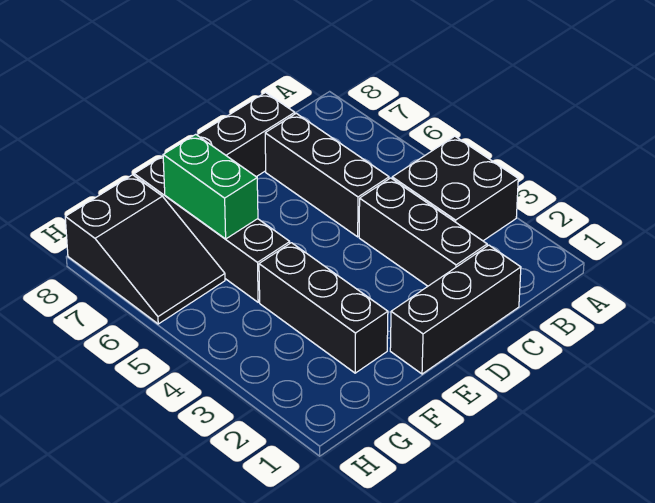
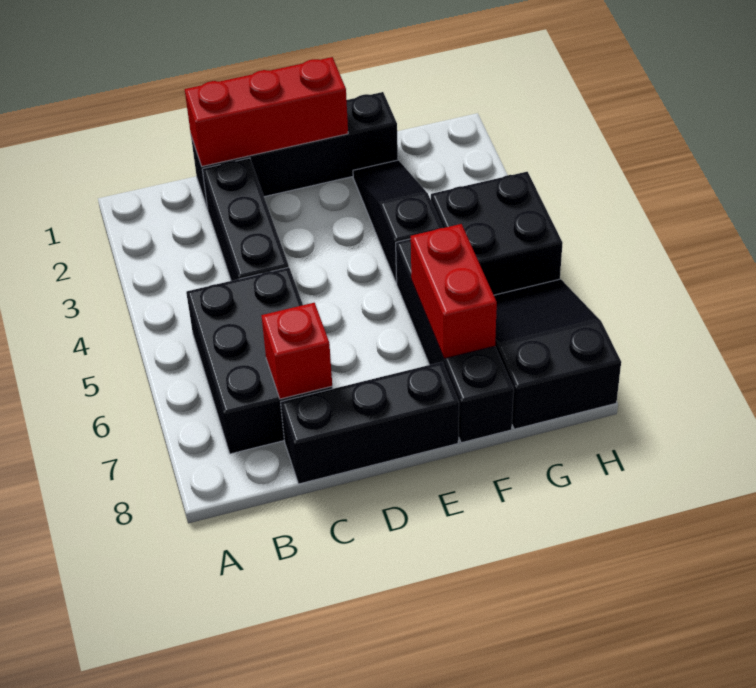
black brick A3:B4 level 1 -> black brick G4:H5 level 1
black brick C1:E1 level 1 -> black brick C1:F1 level 1
none -> red brick C1:E1 level 2
black brick C5:C7 level 1 -> black brick B5:C7 level 1
none -> red brick C7 level 2
black brick F2:F4 level 1 -> black slope F2:F4 level 1 top 4
green brick F6:F7 level 2 -> red brick F6:F7 level 2

